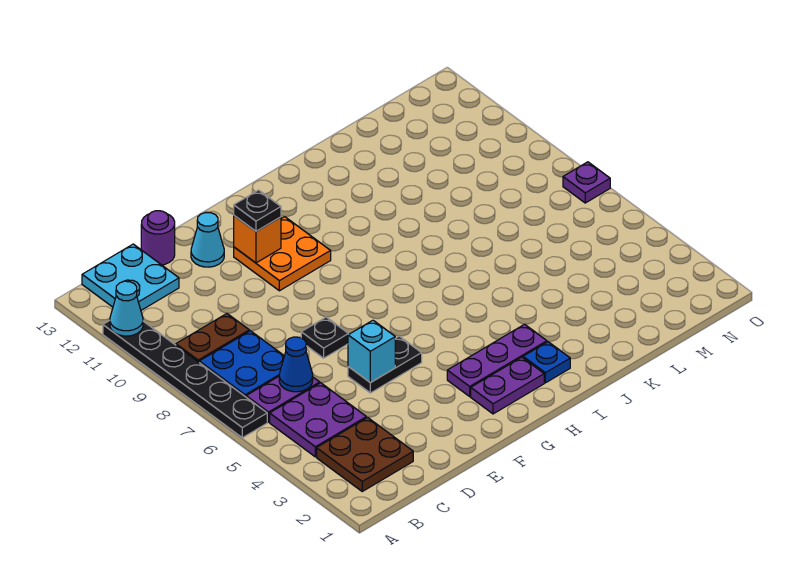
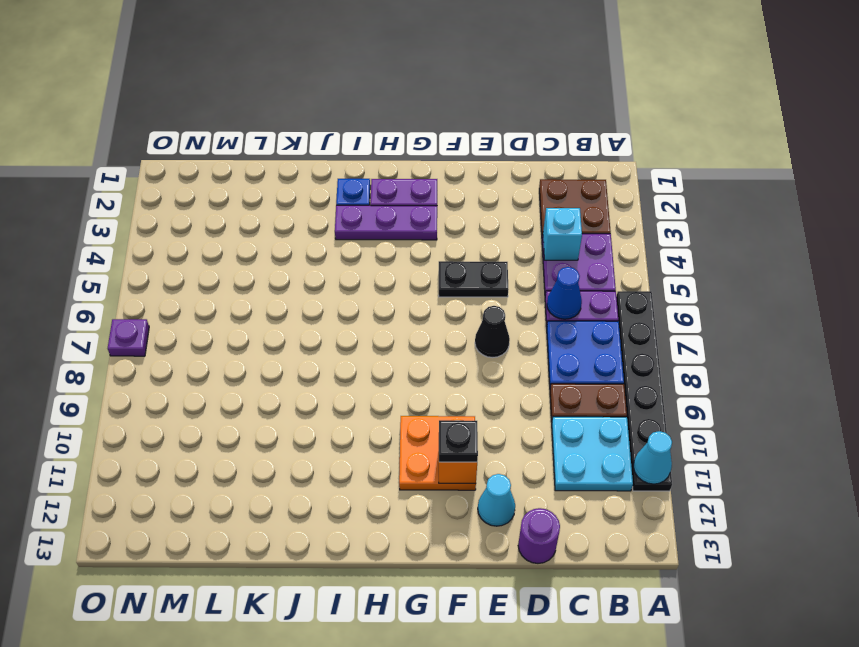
cyan plate B12:C13 level 1 -> cyan plate B10:C11 level 1
cyan brick E5 level 2 -> cyan brick C4 level 2
black plate E7 level 1 -> black cone E7 level 1

